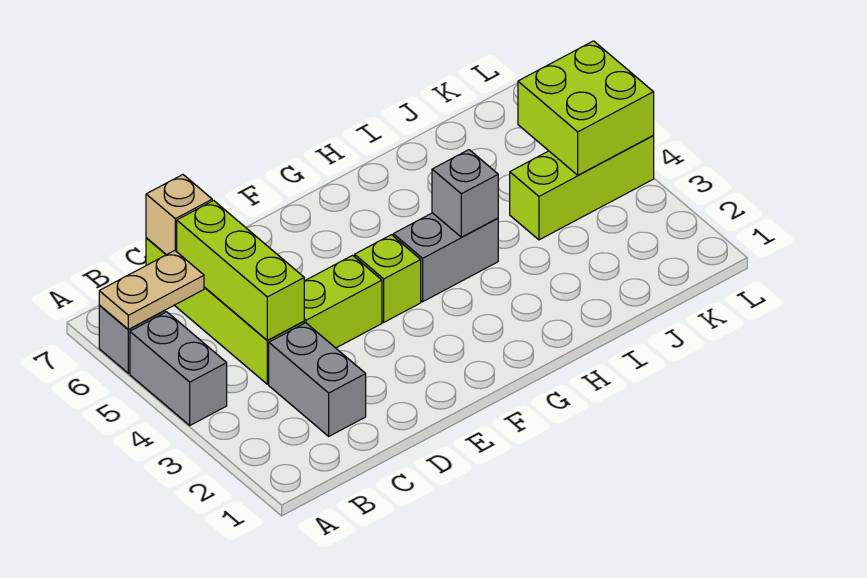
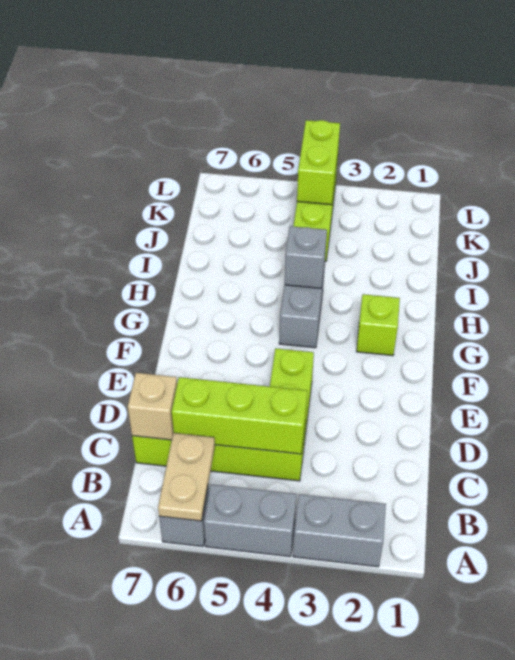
grey brick C2:C3 level 1 -> grey brick A2:A3 level 1
lime brick F4 level 1 -> lime brick G2 level 1
lime brick K4:L5 level 2 -> lime brick K4:L4 level 2

